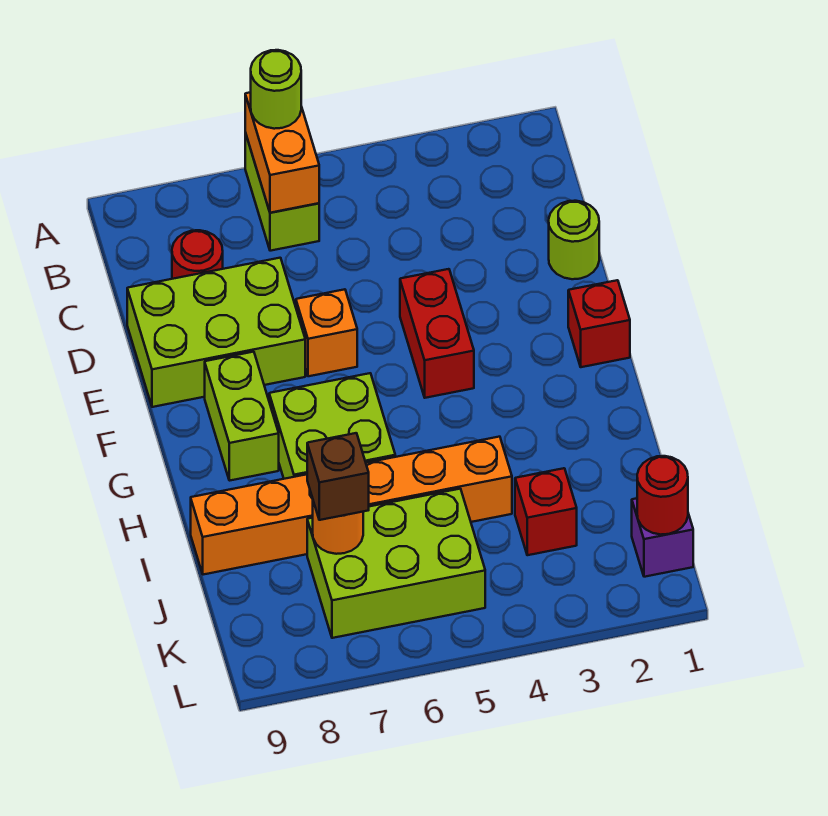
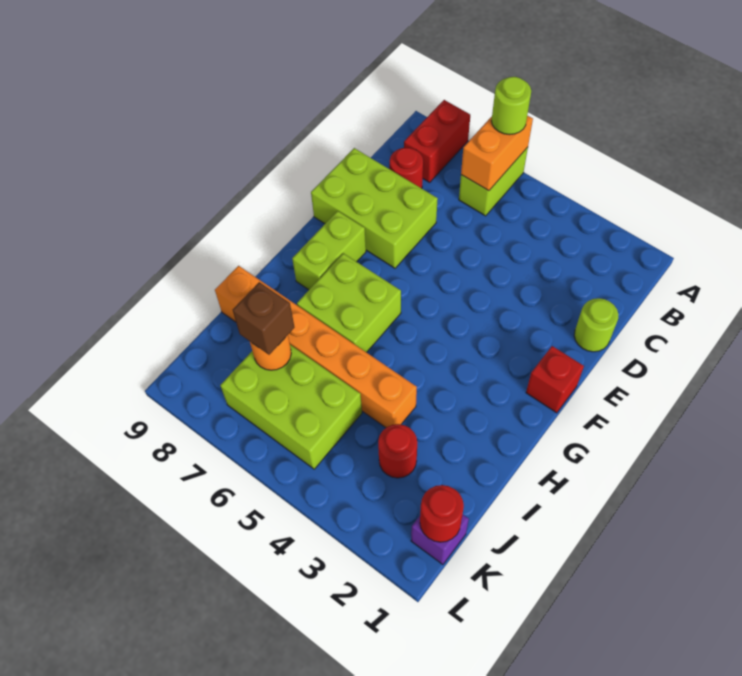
red brick E4:F4 level 1 -> red brick A8:B8 level 1
orange brick E6 level 1 -> none
red brick J3 level 1 -> red round brick J3 level 1

